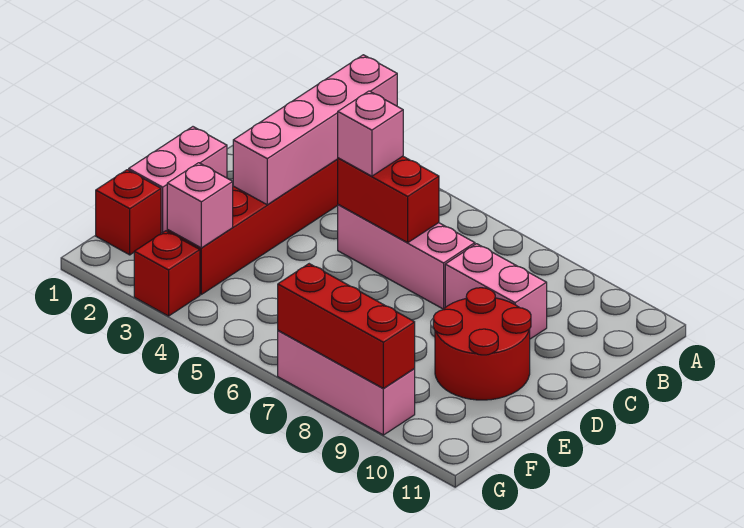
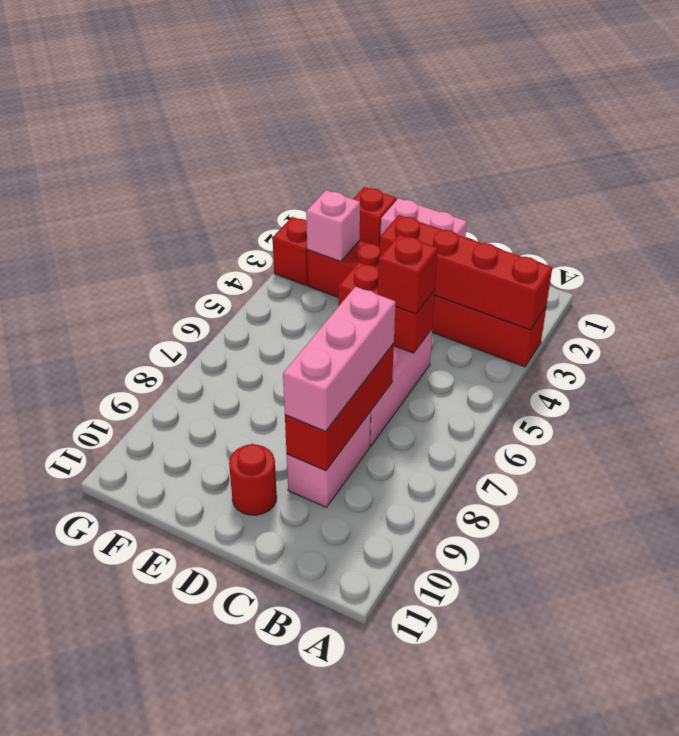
pink brick A3:D3 level 2 -> red brick A3:D3 level 2
red brick C5:C6 level 2 -> red brick C5:D5 level 2
pink brick C5 level 3 -> red brick C5 level 3
red round brick D9:E10 level 1 -> red round brick D10 level 1
pink brick G7:G9 level 1 -> pink brick C7:C9 level 3
red brick G7:G9 level 2 -> red brick C7:C9 level 2

